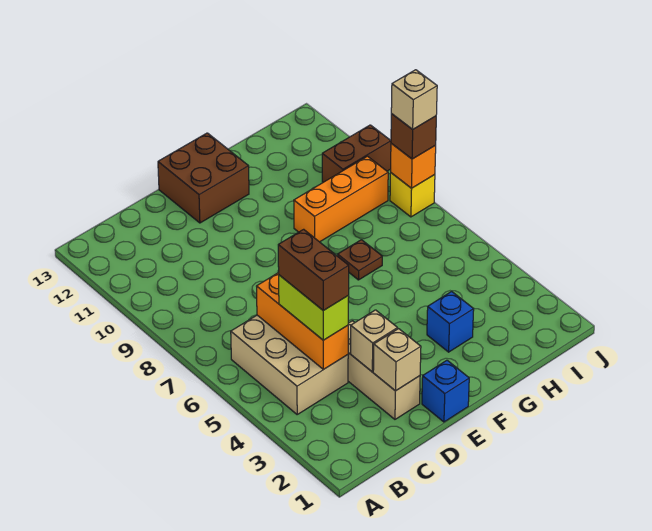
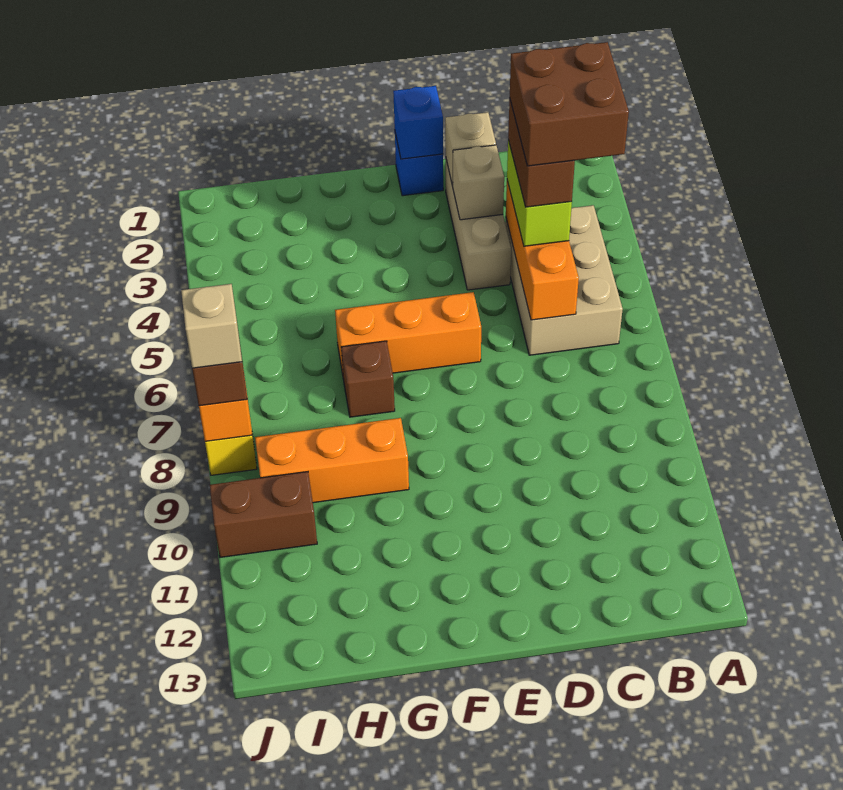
none -> orange brick E6:G6 level 1
brown brick E12:F13 level 1 -> brown brick B4:C5 level 5
blue brick G3 level 1 -> blue brick E1 level 2
brown plate G7 level 1 -> brown brick G7 level 1

